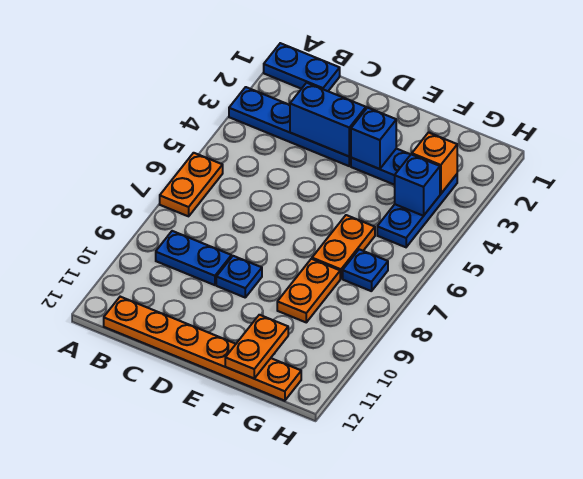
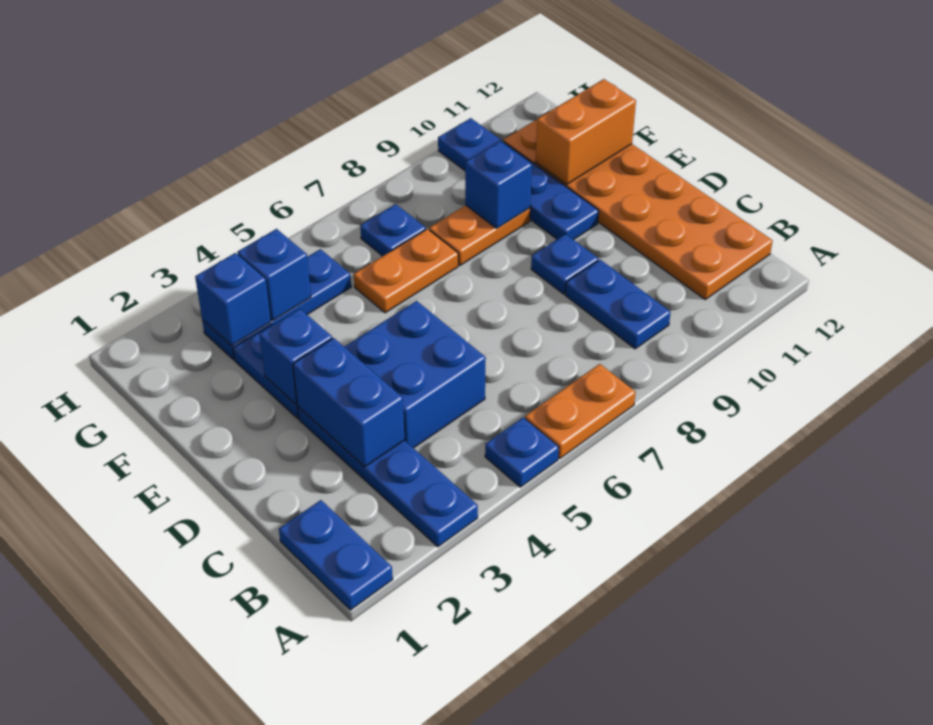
none -> blue plate A5 level 1
orange plate B12:G12 level 1 -> orange plate B11:G12 level 1
none -> blue brick C4:D5 level 1
none -> blue plate E10:H10 level 1
none -> blue brick F9 level 2
orange plate F11:F12 level 2 -> orange brick F11:F12 level 2
orange brick G3 level 2 -> blue brick G3 level 2

